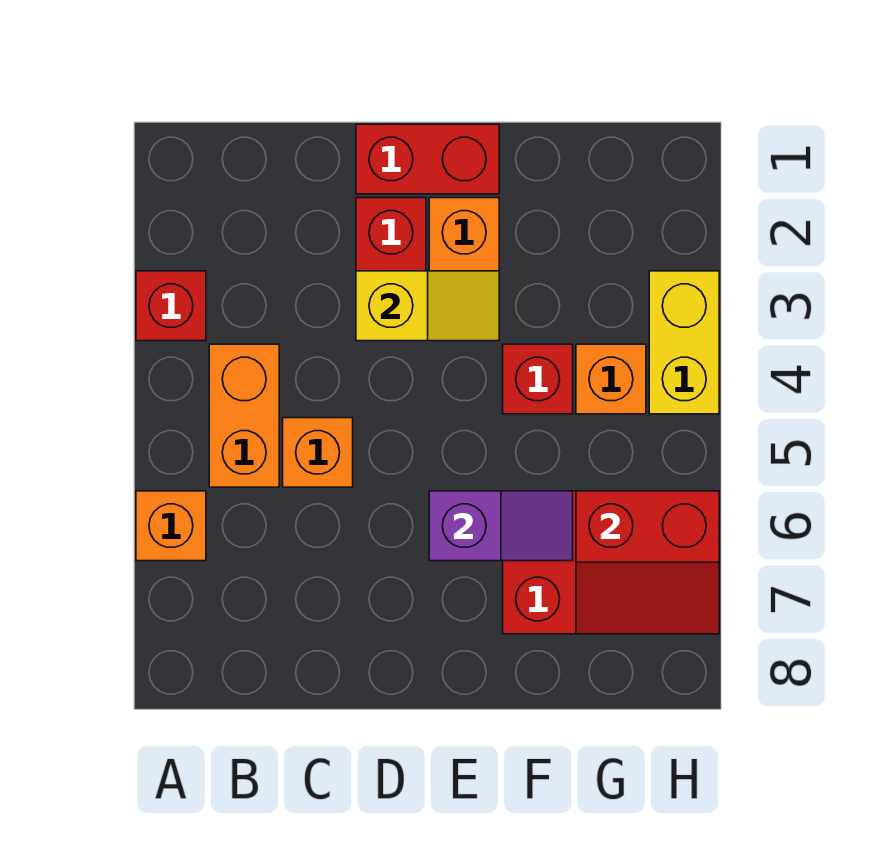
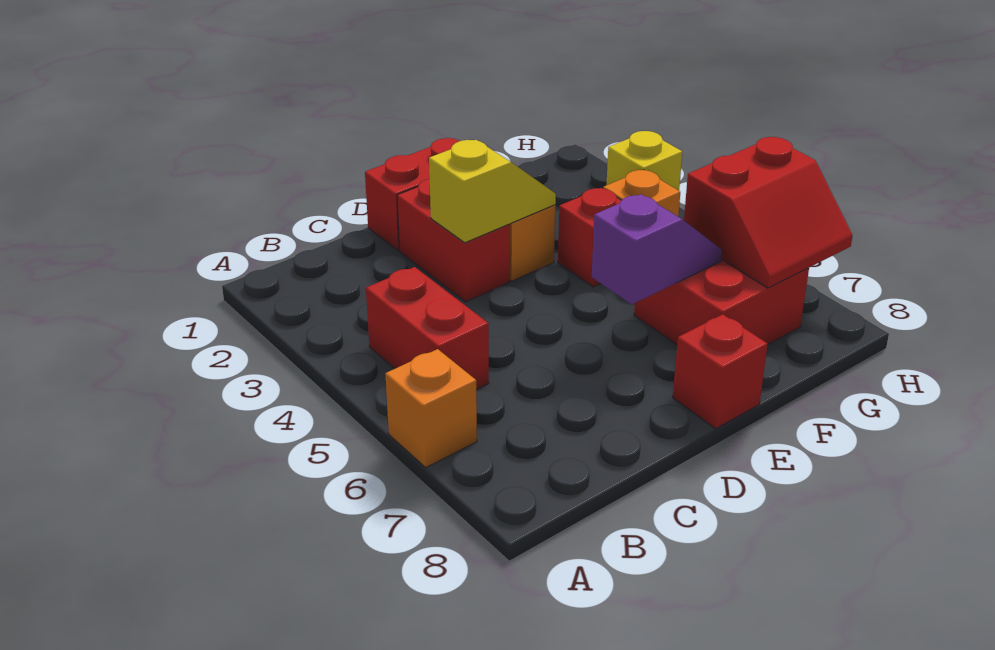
red brick A3 level 1 -> red brick E8 level 1
orange brick B4:B5 level 1 -> red brick B4:B5 level 1
orange brick C5 level 1 -> none
yellow brick H3:H4 level 1 -> yellow brick H3 level 1

